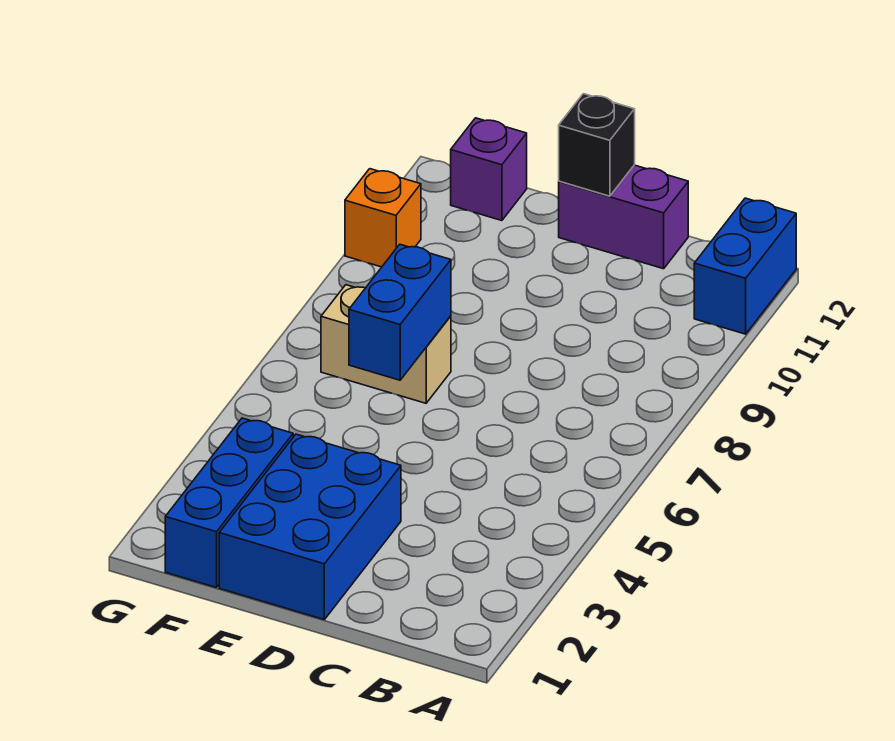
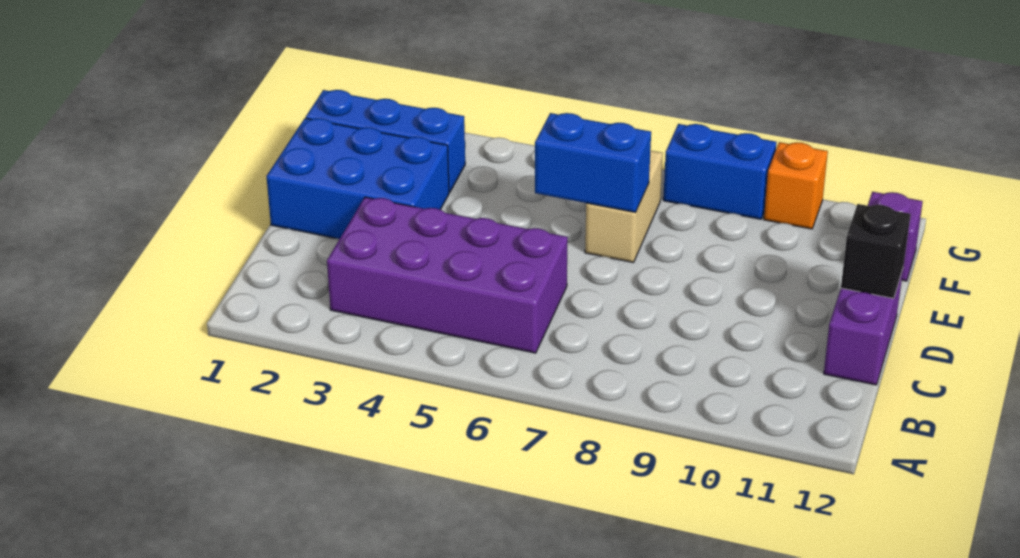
blue brick A11:A12 level 1 -> blue brick G8:G9 level 1
none -> purple brick B3:C6 level 1

